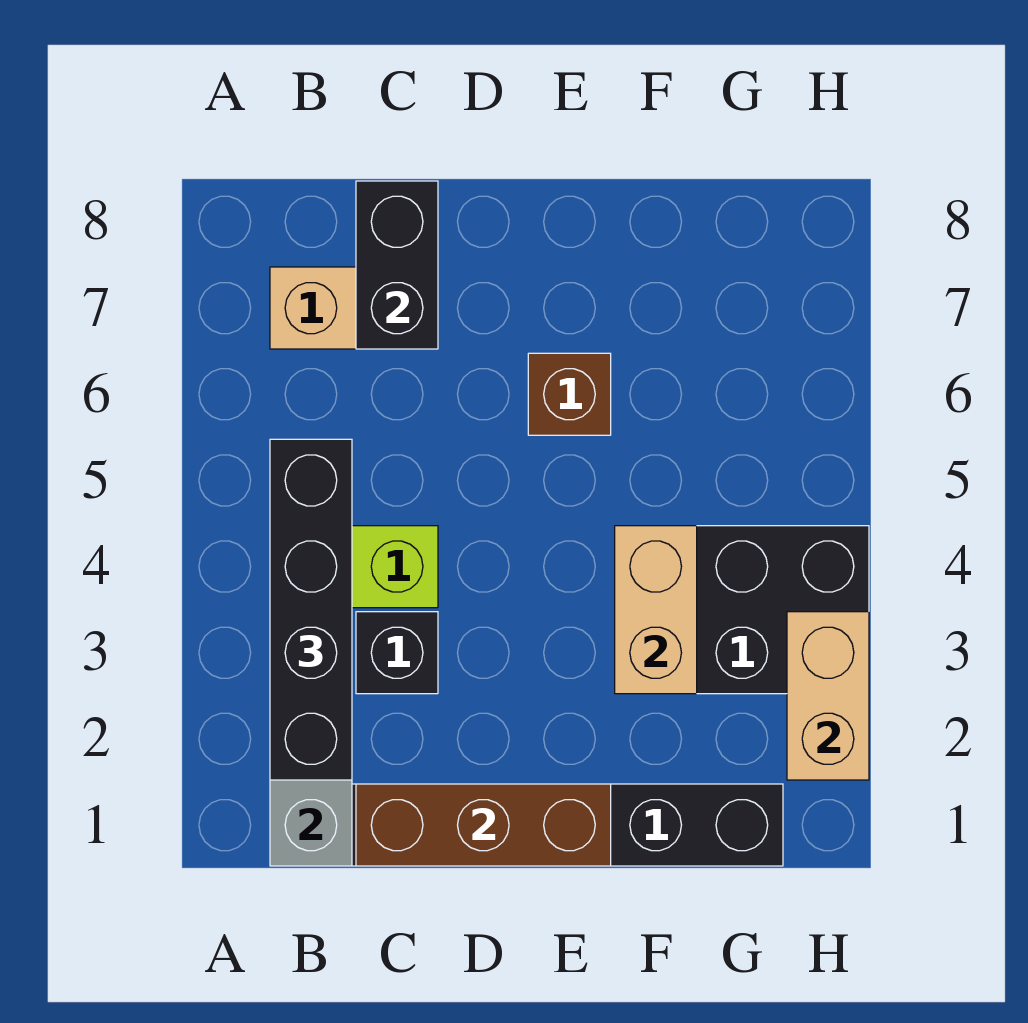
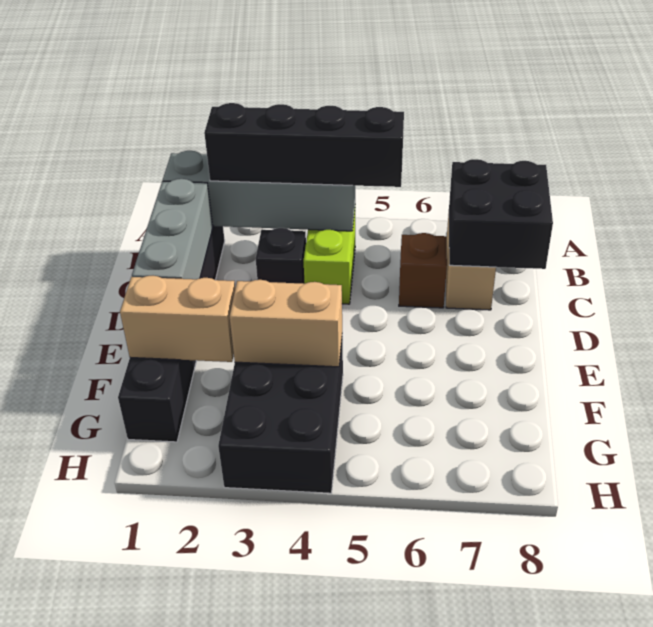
brown brick C1:E1 level 2 -> grey brick C1:E1 level 2
black brick C7:C8 level 2 -> black brick B7:C8 level 2
brown brick E6 level 1 -> brown brick C6 level 1
tan brick H2:H3 level 2 -> tan brick F1:F2 level 2

